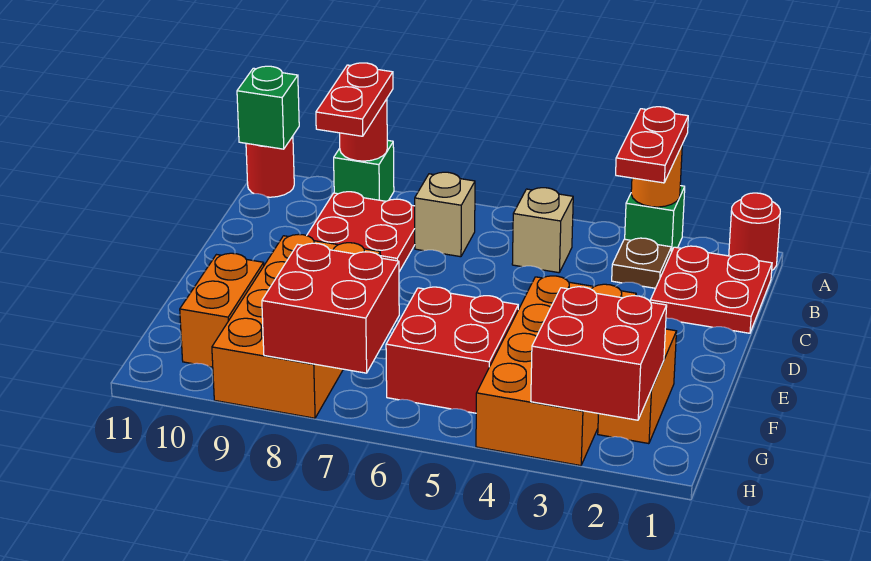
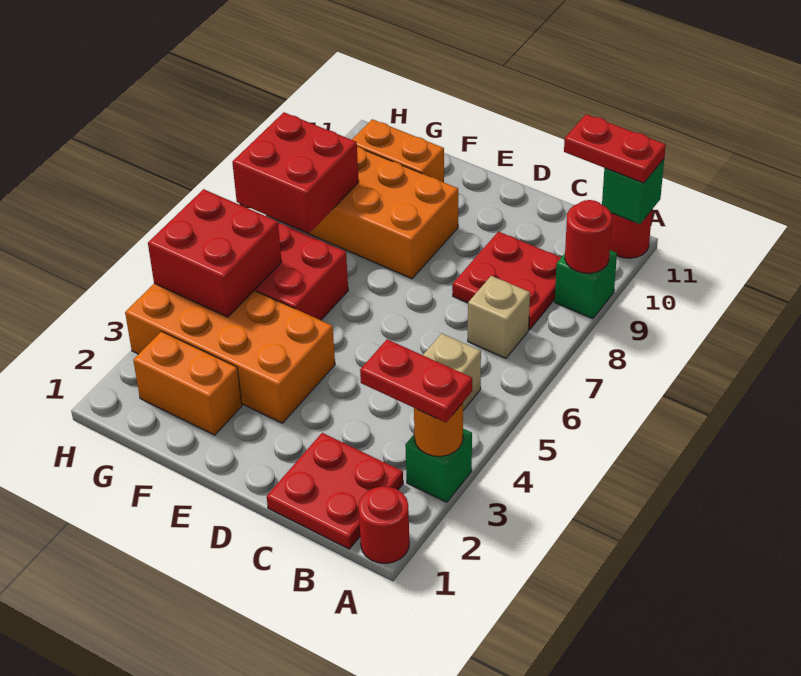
red plate A9:B9 level 3 -> red plate A11:B11 level 3
brown plate B3 level 1 -> none
red brick G2:H3 level 2 -> red brick G4:H5 level 2

